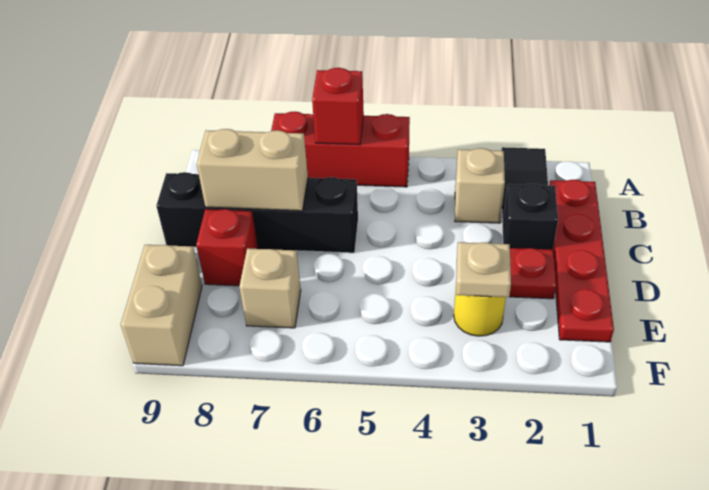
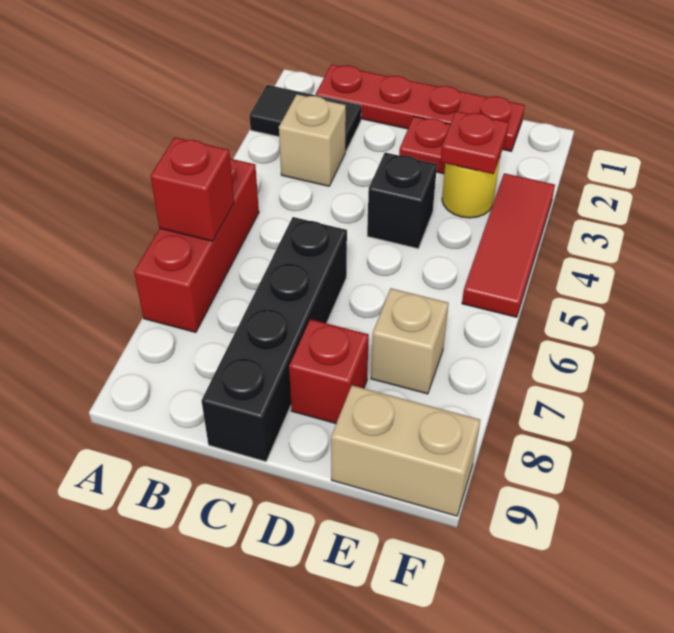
black brick C2 level 1 -> black brick D4 level 1
tan brick C7:C8 level 2 -> none
tan plate E3 level 2 -> red plate E3 level 2
none -> red tile F3:F5 level 1

